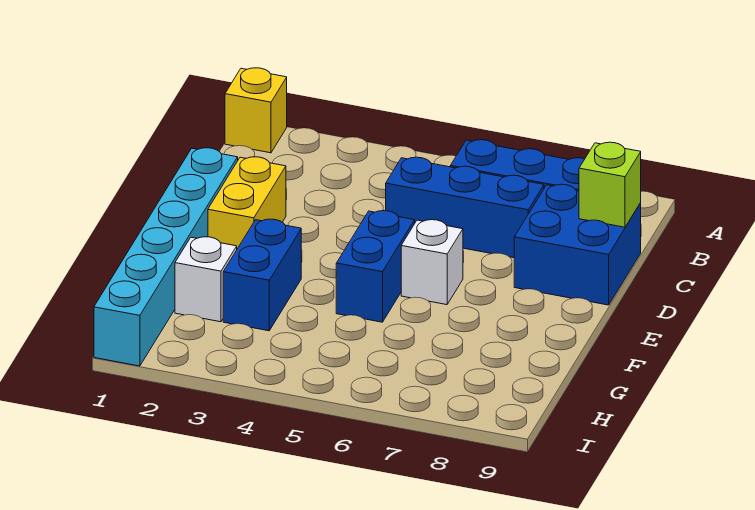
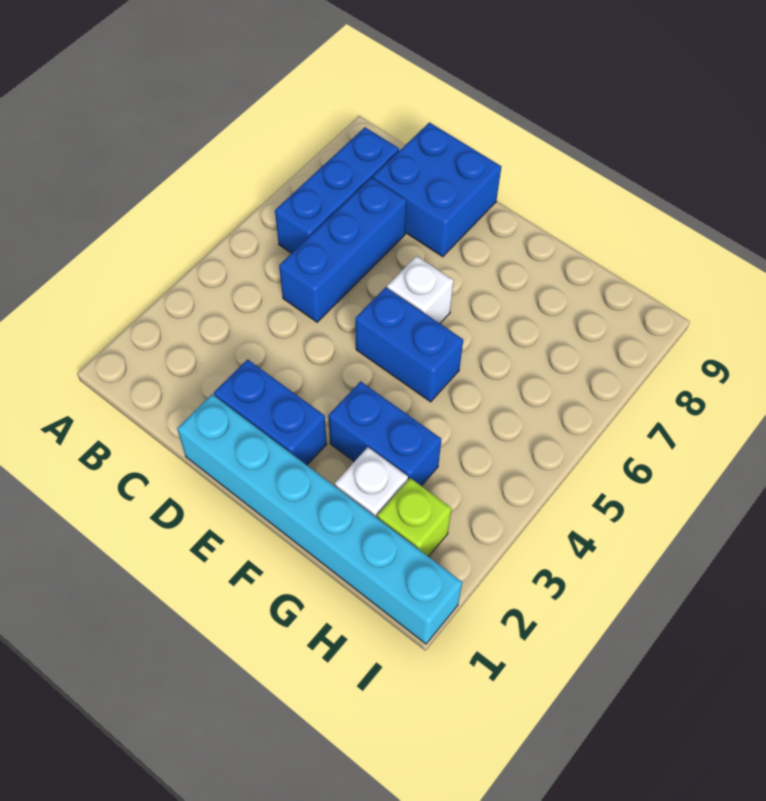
yellow brick A1 level 1 -> none
lime brick C9 level 2 -> lime brick H2 level 1
yellow brick D2:E2 level 1 -> blue brick D2:E2 level 1

